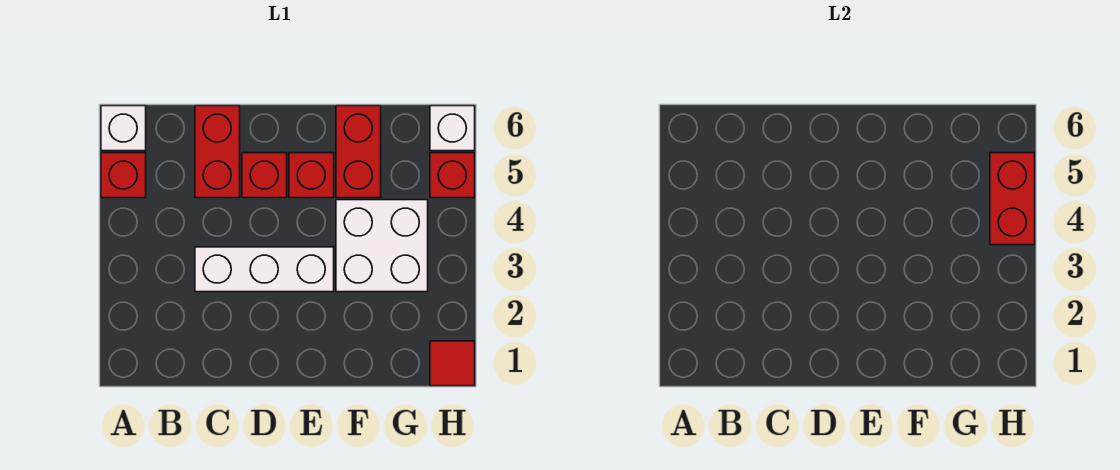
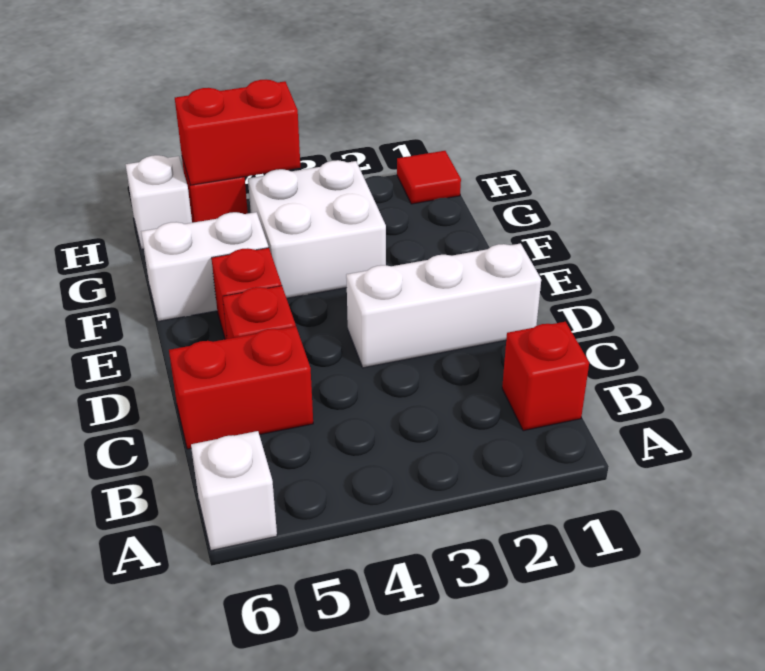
red brick A5 level 1 -> red brick B1 level 1
white brick C3:E3 level 1 -> white brick D1:D3 level 1
red brick F5:F6 level 1 -> white brick F5:F6 level 1

